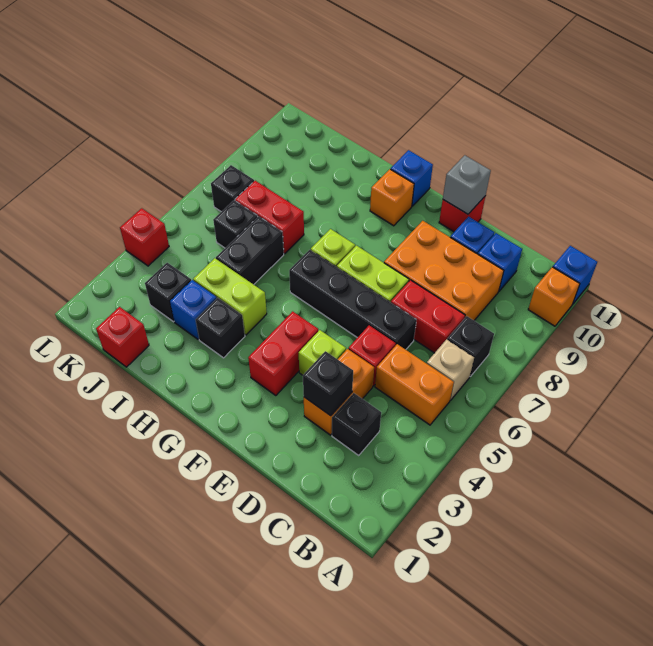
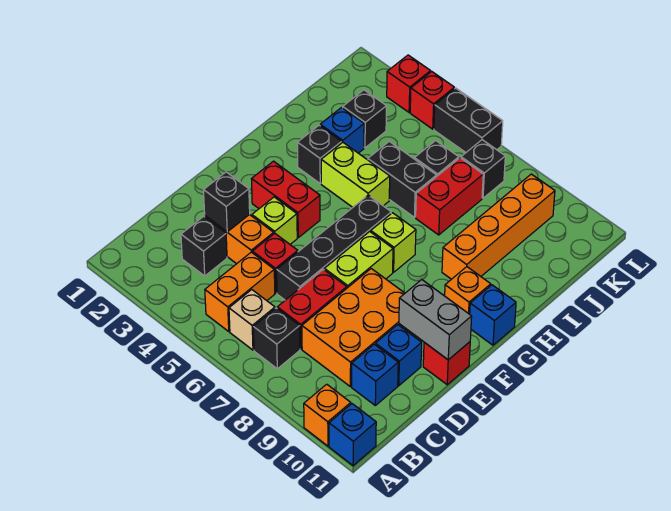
grey brick E11 level 2 -> grey brick E10:E11 level 2
lime brick H4:I4 level 1 -> lime brick H4:H5 level 1
none -> orange brick H9:K9 level 1
red brick J1 level 1 -> red brick L3 level 1
none -> black brick L5:L6 level 1

